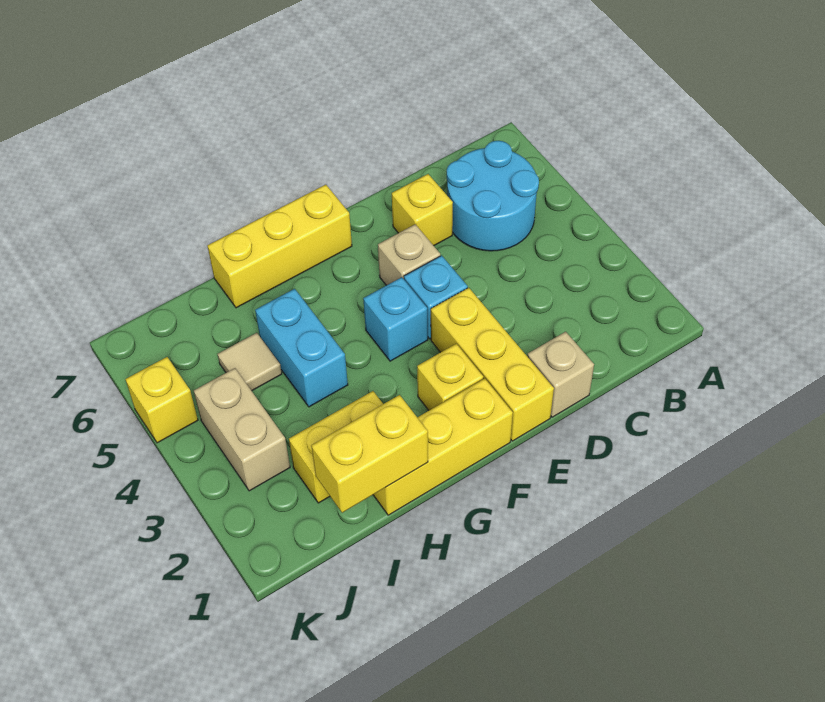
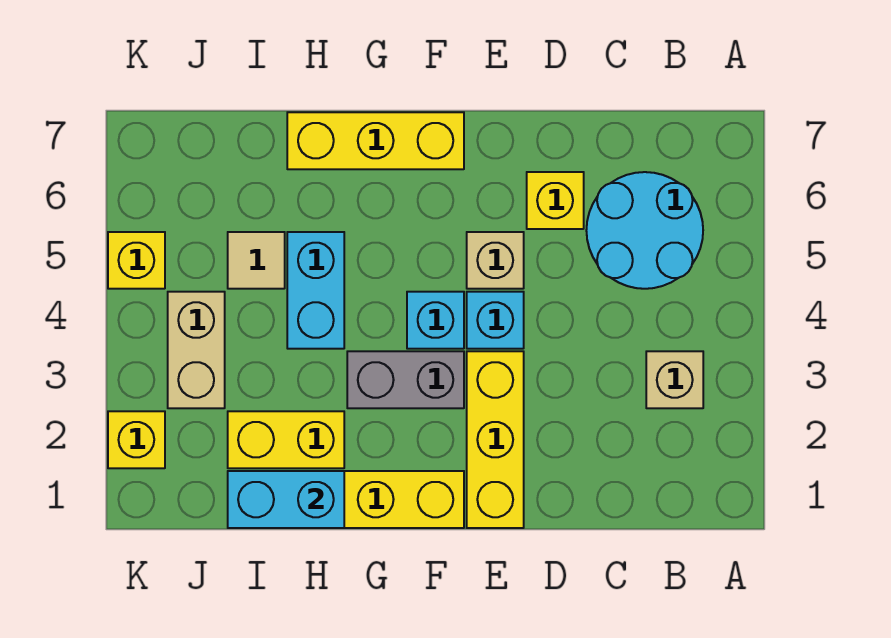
tan brick D1 level 1 -> tan brick B3 level 1
yellow brick F2 level 1 -> yellow brick K2 level 1
none -> grey brick F3:G3 level 1
yellow brick H1:I1 level 2 -> cyan brick H1:I1 level 2

